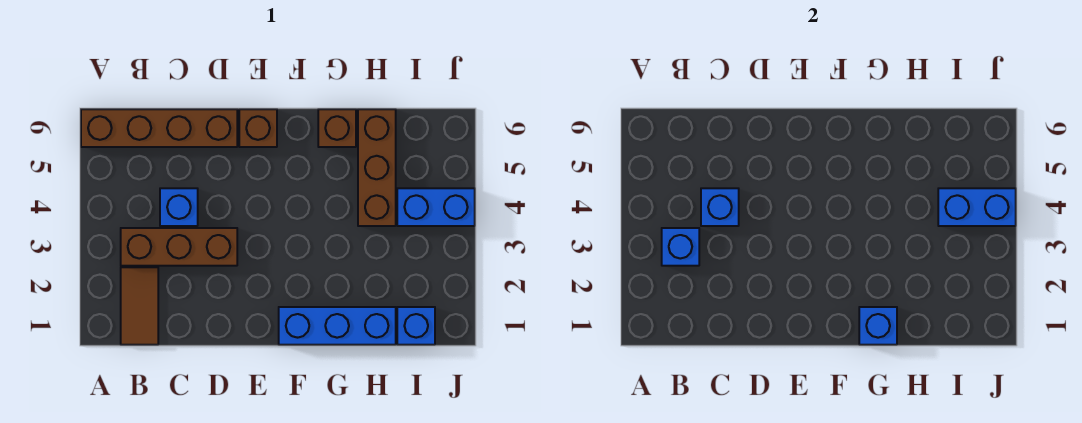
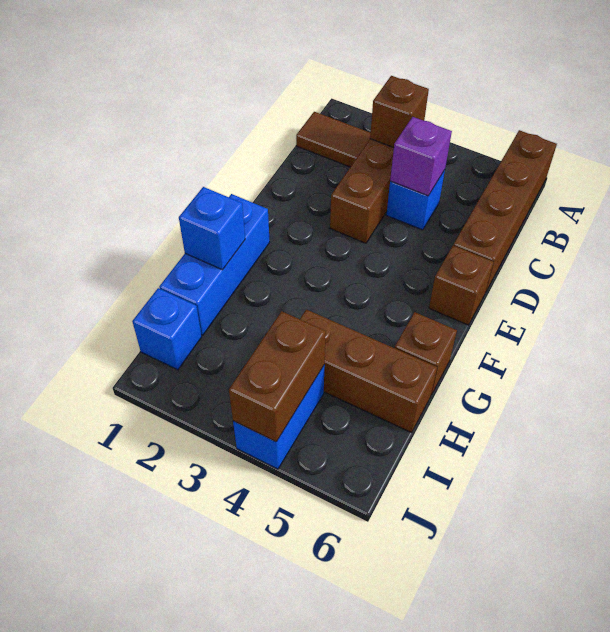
blue brick B3 level 2 -> brown brick B3 level 2
blue brick C4 level 2 -> purple brick C4 level 2
blue brick I4:J4 level 2 -> brown brick I4:J4 level 2

